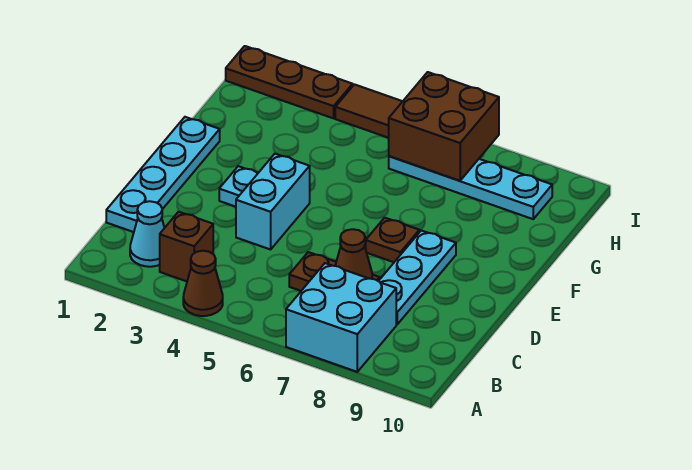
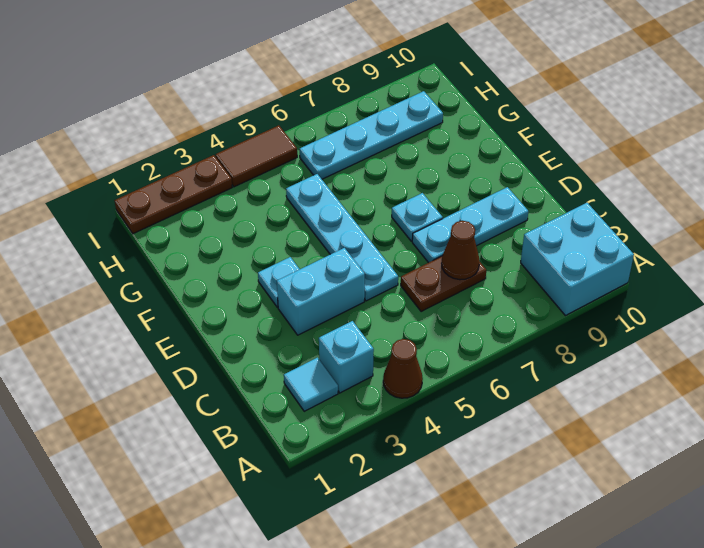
cyan brick A7:B8 level 1 -> cyan brick A9:B10 level 1
cyan cone B2 level 1 -> cyan tile B2 level 1
brown brick B3 level 1 -> cyan brick B3 level 1
cyan plate C1:F1 level 1 -> cyan plate D5:G5 level 1
cyan plate C8:E8 level 1 -> cyan plate D7:D9 level 1
cyan brick D4:E4 level 1 -> cyan brick D3:D4 level 1
brown plate E7 level 1 -> cyan plate E7 level 1
brown brick H6:I7 level 2 -> none

